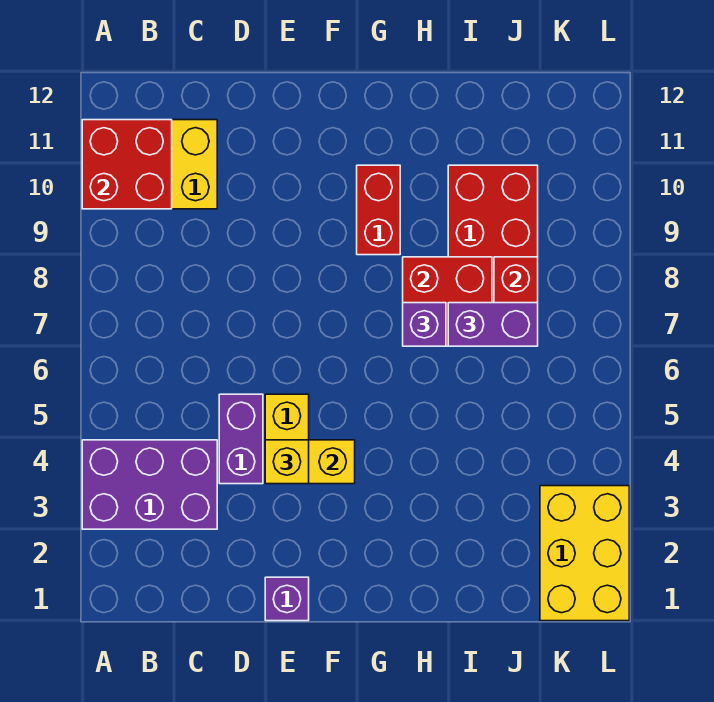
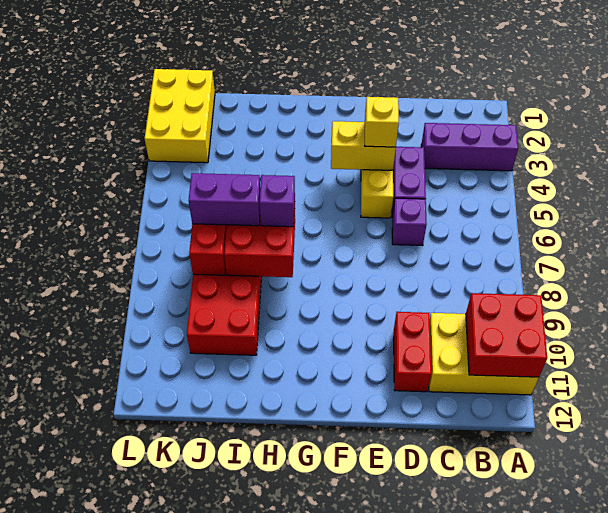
purple brick A3:C4 level 1 -> purple brick A3:C3 level 1
purple brick E1 level 1 -> purple brick D6 level 1
red brick G9:G10 level 1 -> red brick D10:D11 level 1

